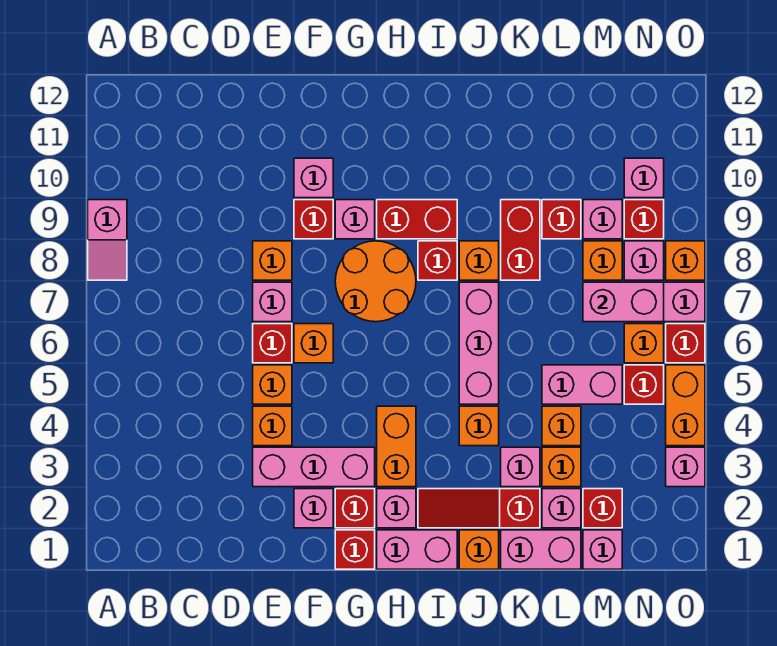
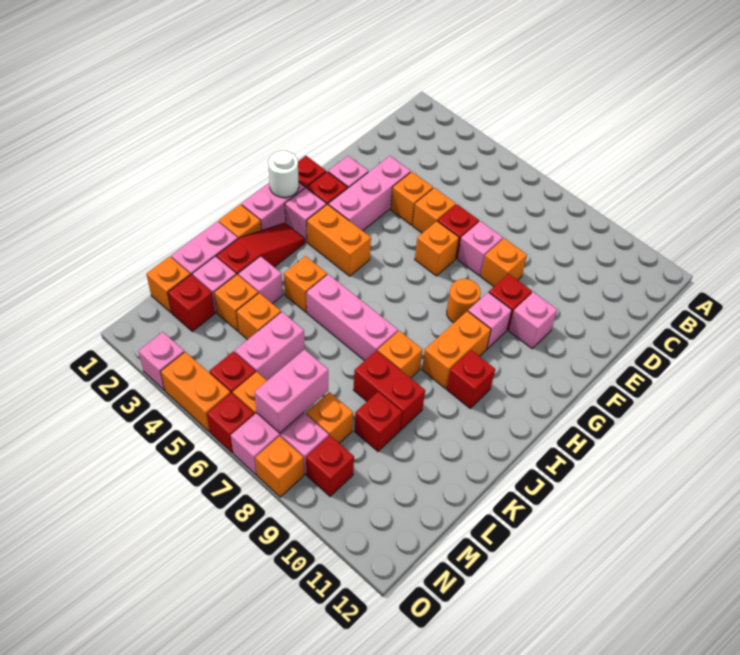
pink slope A8:A9 level 1 top 9 -> none
orange round brick G7:H8 level 1 -> orange round brick G8 level 1
none -> white round brick H1 level 2
red brick H9:I9 level 1 -> orange brick H9:I9 level 1
red brick I8 level 1 -> red brick I10 level 1
pink brick M1 level 1 -> orange brick M1 level 1
pink brick M9 level 1 -> none
pink brick N10 level 1 -> none

